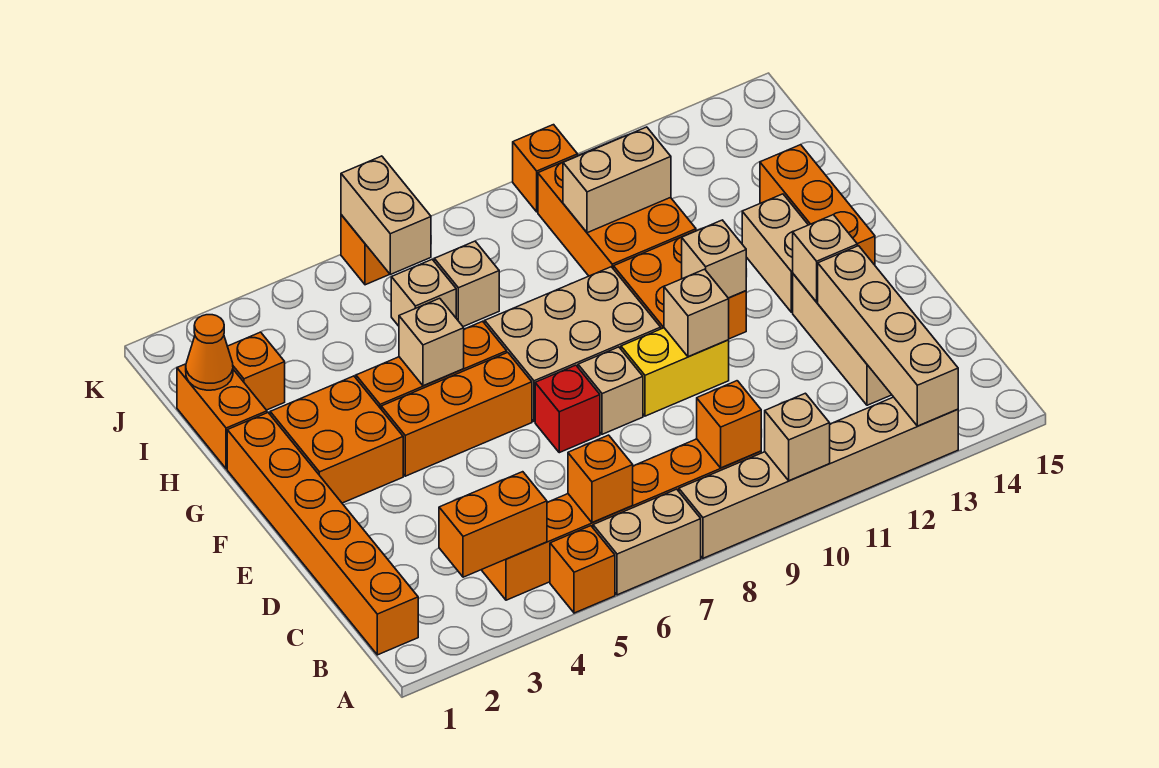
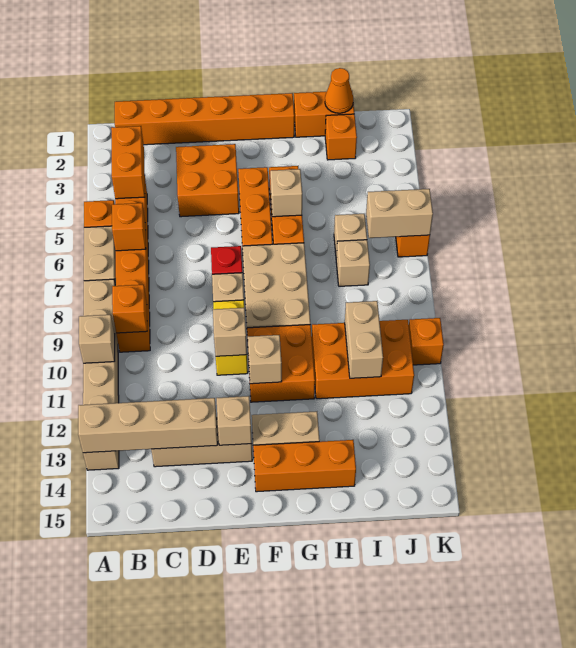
orange brick F2:G3 level 1 -> orange brick D3:E4 level 1

